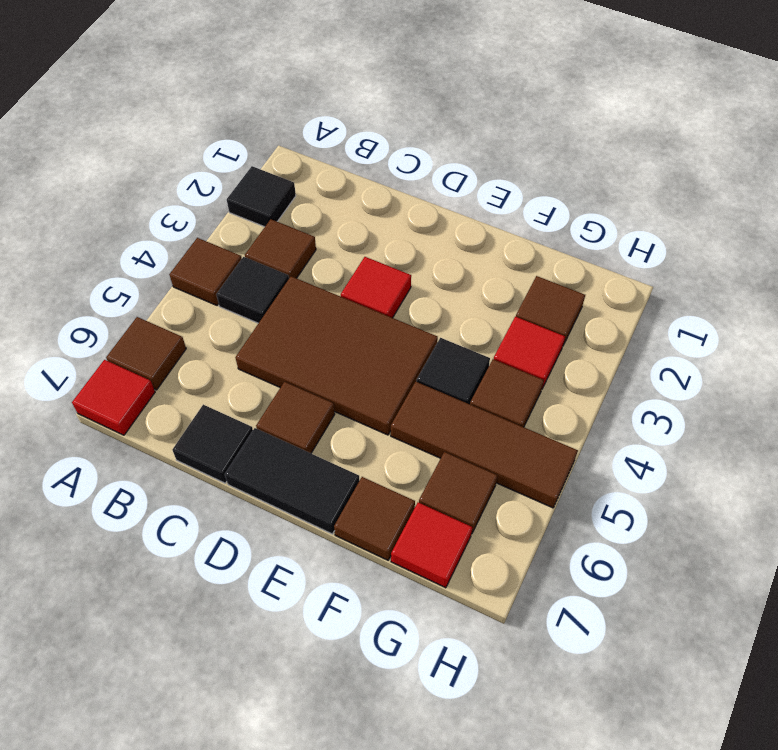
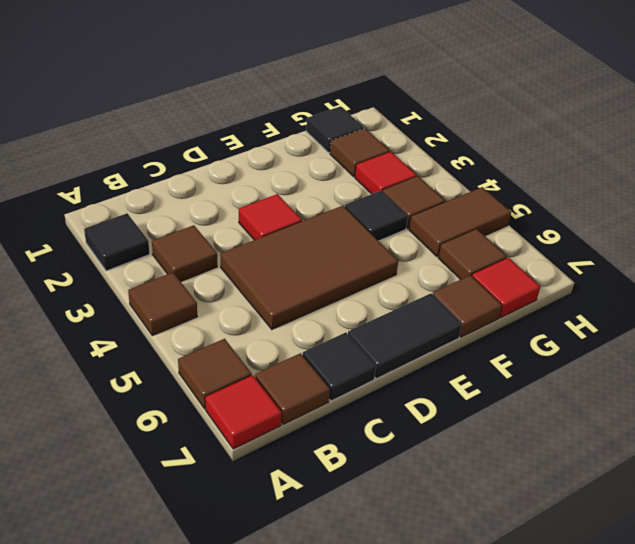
black tile B4 level 1 -> black tile G1 level 1
brown tile D6 level 1 -> brown tile B7 level 1
brown tile F5:H5 level 1 -> brown tile G5:H5 level 1

